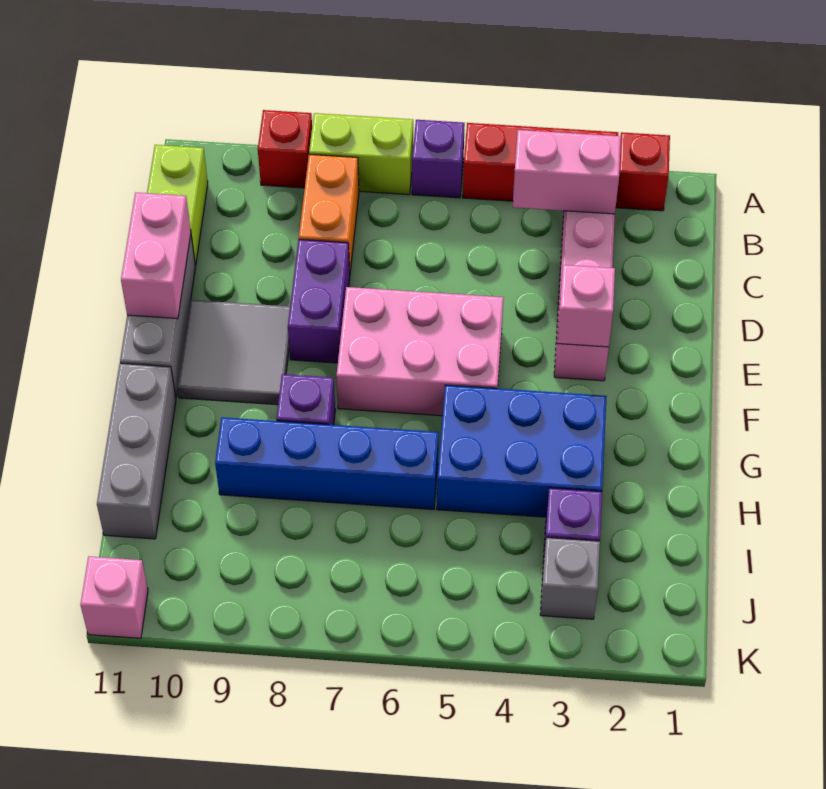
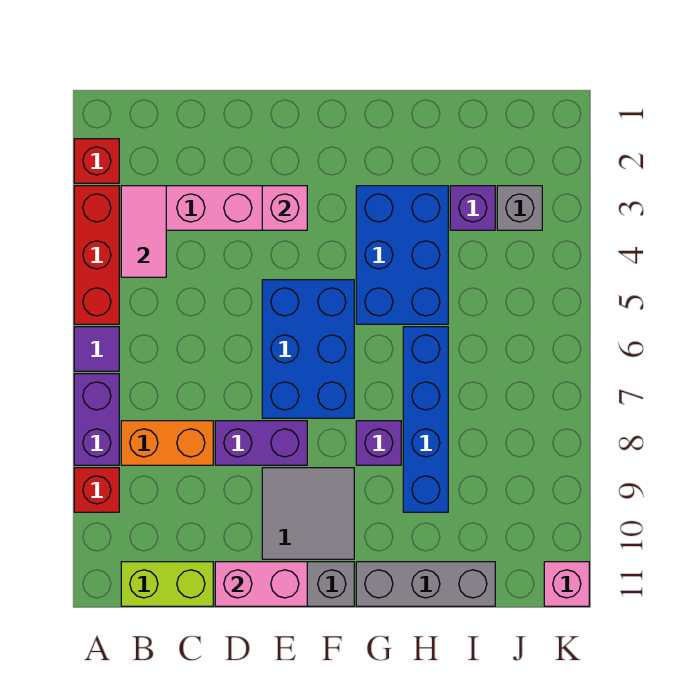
purple brick A6 level 1 -> purple tile A6 level 1
lime brick A7:A8 level 1 -> purple brick A7:A8 level 1
pink brick B3:B4 level 2 -> pink tile B3:B4 level 2
pink brick E5:F7 level 1 -> blue brick E5:F7 level 1

